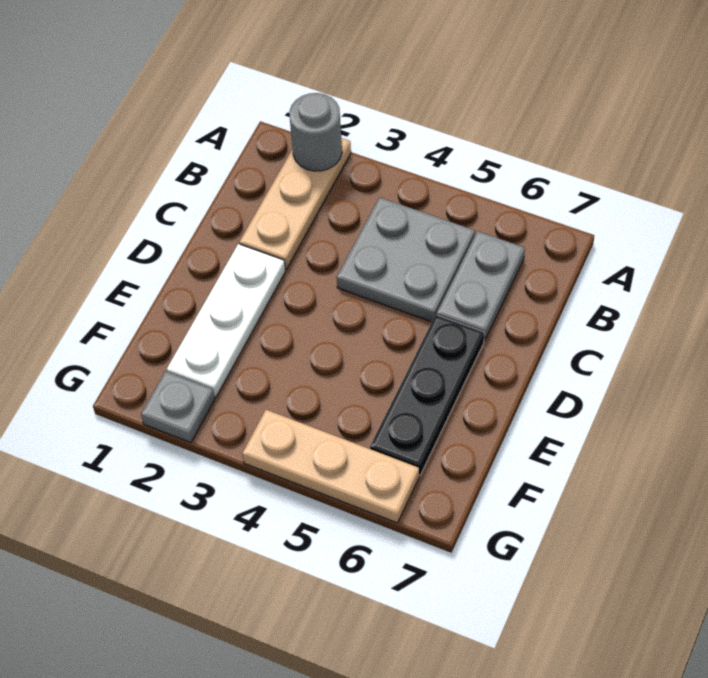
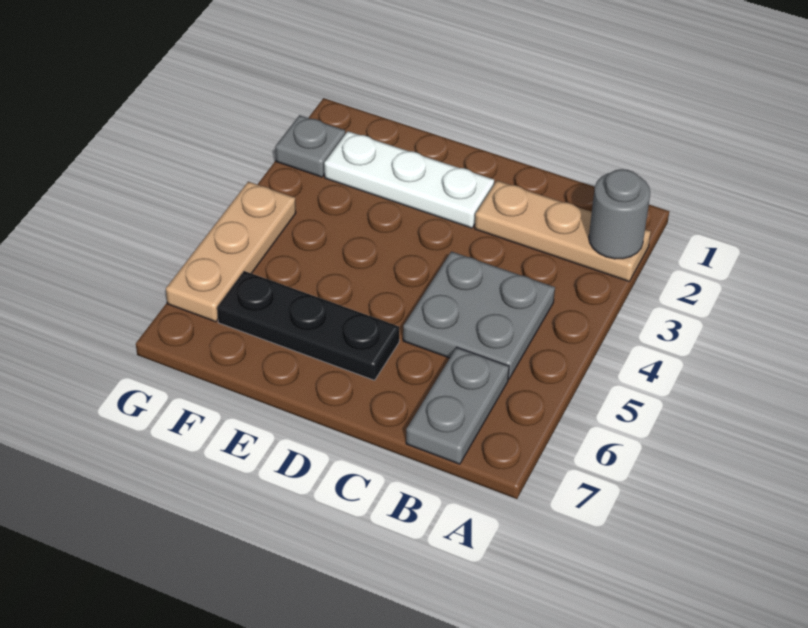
grey plate B6:C6 level 1 -> grey plate B6:B7 level 1

